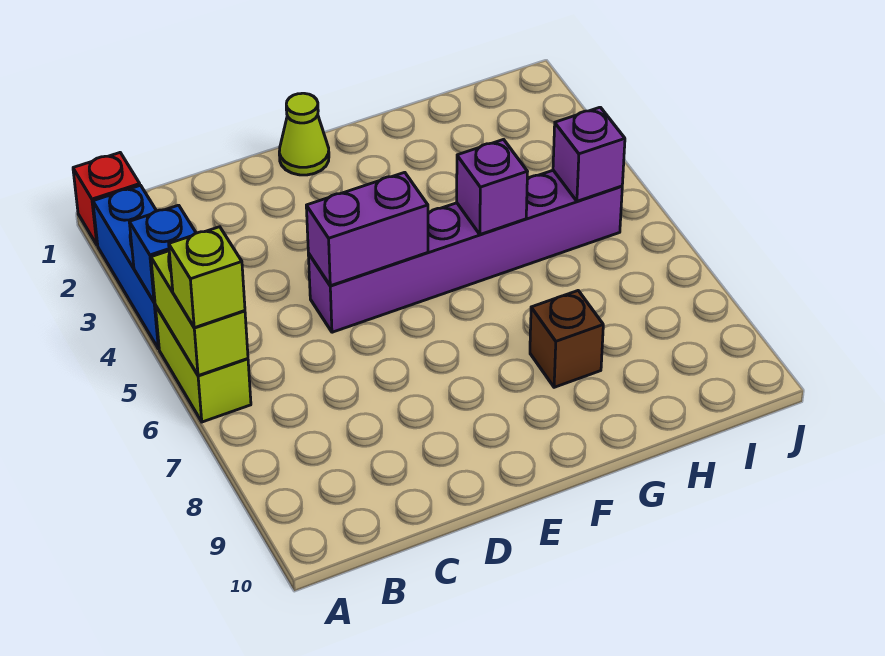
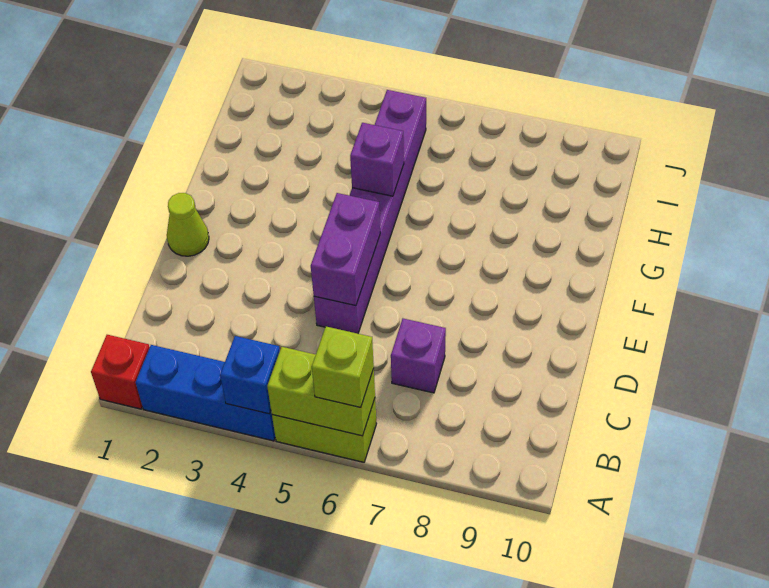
brown brick G8 level 1 -> none
purple brick I5 level 2 -> purple brick C7 level 1

